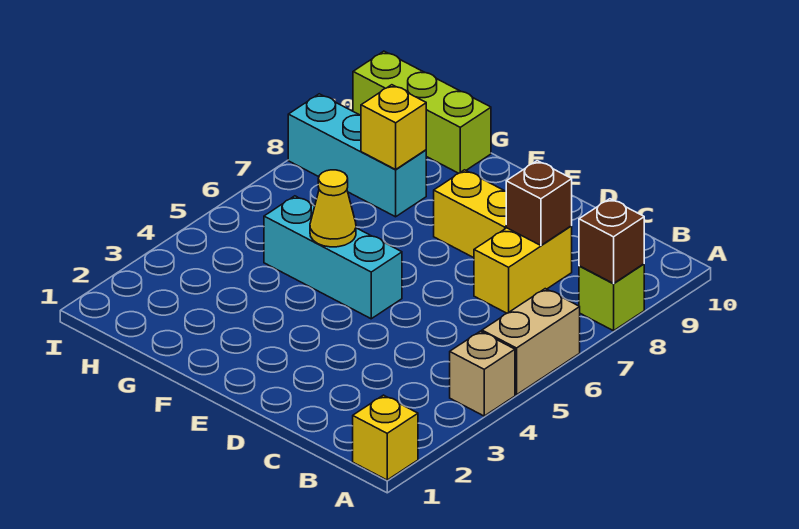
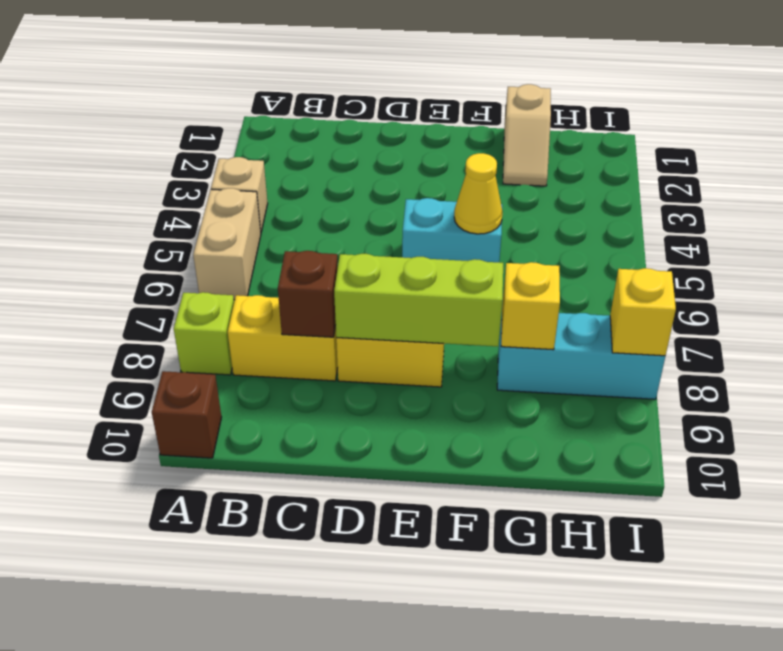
yellow brick A1 level 1 -> yellow brick I8 level 2
brown brick A8 level 2 -> brown brick A10 level 1
yellow brick C7:C8 level 1 -> yellow brick B8:C8 level 1
cyan brick E5:G5 level 1 -> cyan brick E5:F5 level 1
none -> tan slope G1:G2 level 1 top 1
lime brick G10:I10 level 1 -> lime brick D8:F8 level 2

